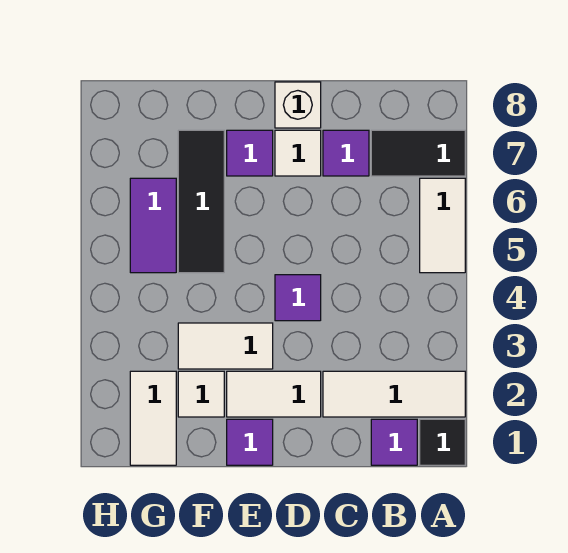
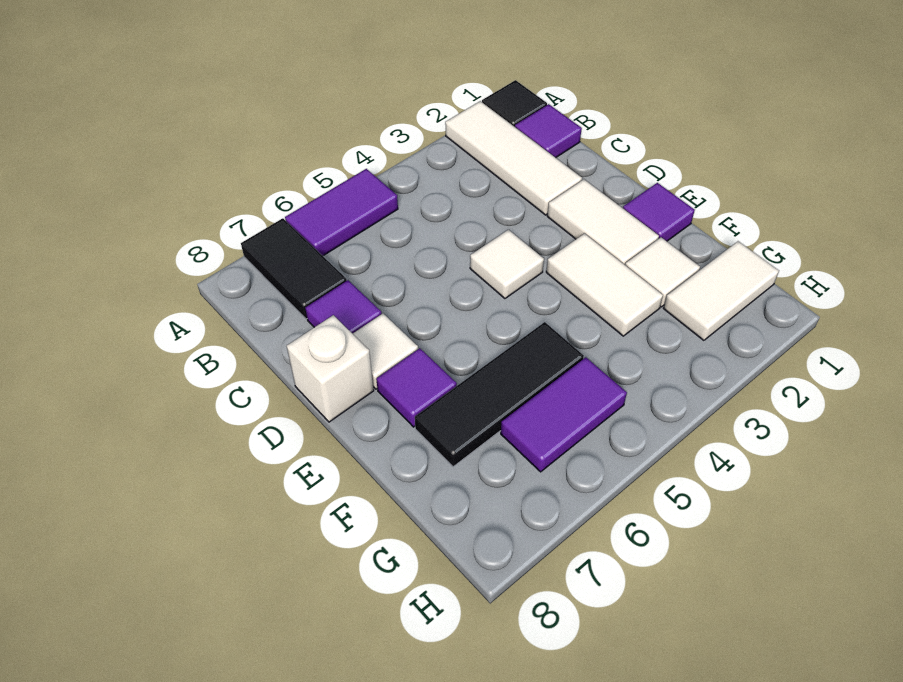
white tile A5:A6 level 1 -> purple tile A5:A6 level 1
purple tile D4 level 1 -> white tile D4 level 1

